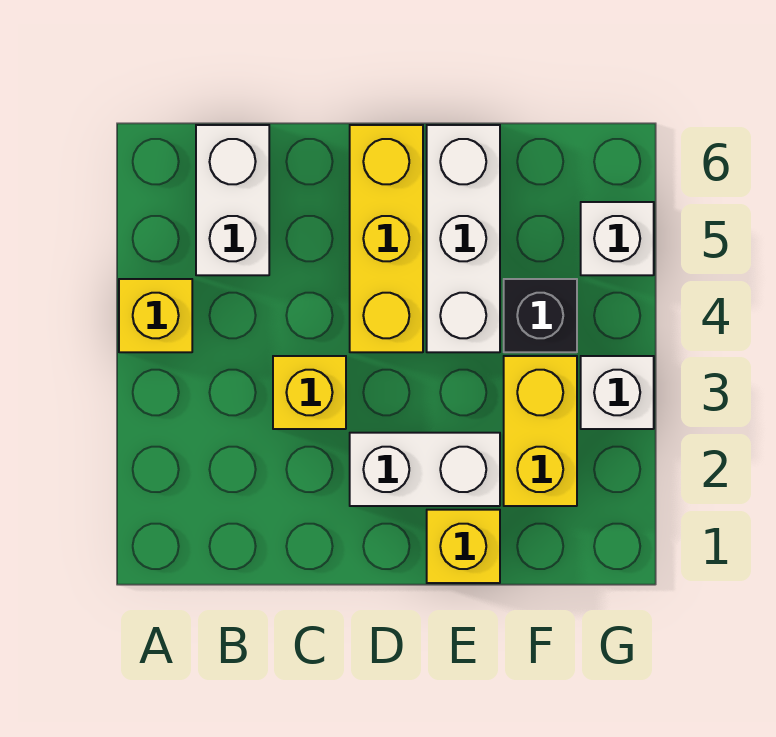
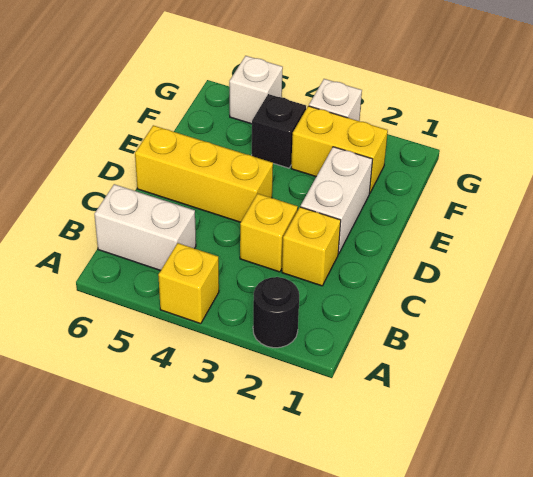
none -> black round brick A2 level 1
yellow brick E1 level 1 -> yellow brick C2 level 1
white brick E4:E6 level 1 -> none

